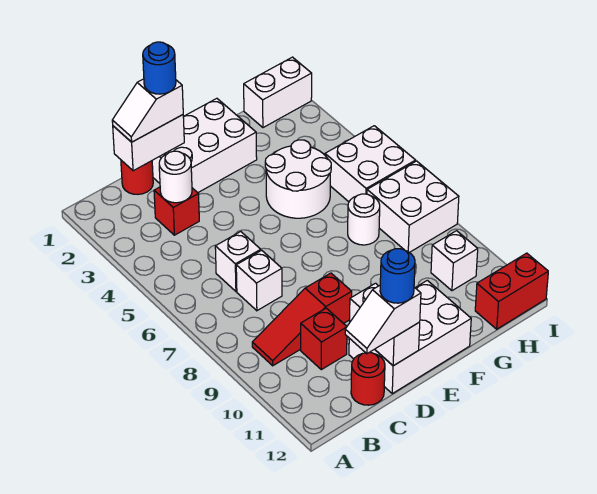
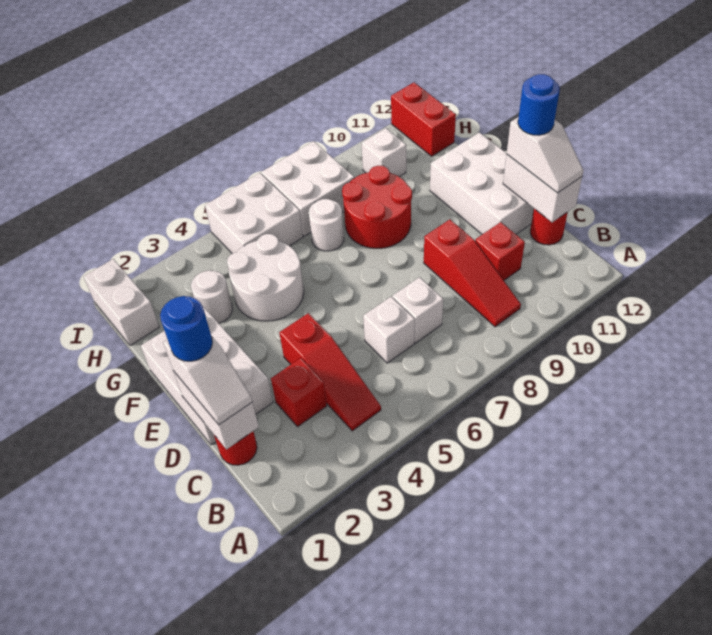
none -> red slope B4:D4 level 1 top D
white round brick C3 level 2 -> white round brick G3 level 1
white brick D11:D12 level 2 -> white brick C12:D12 level 2
none -> red round brick F8:G9 level 1

